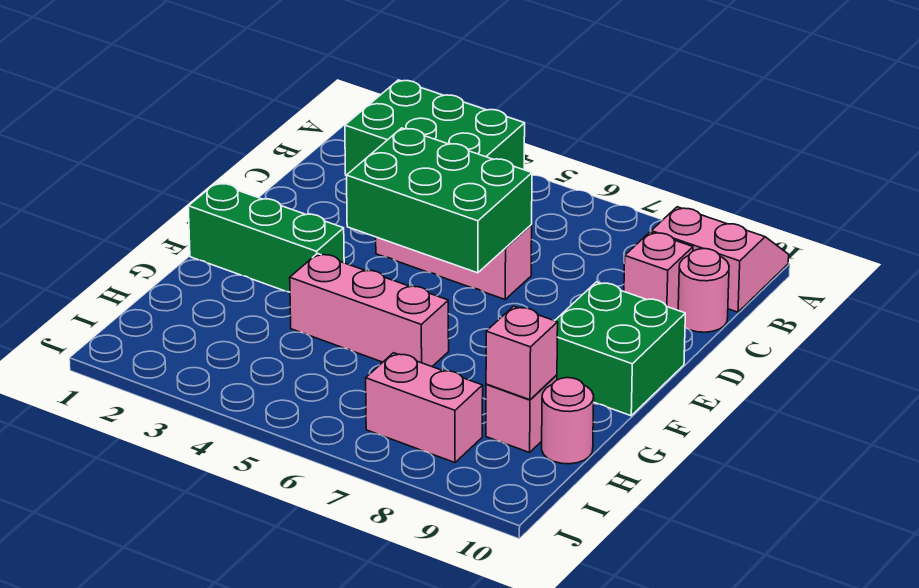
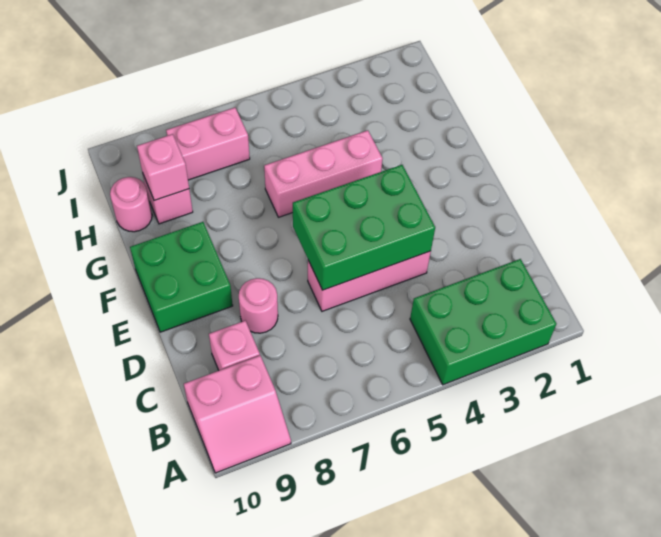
pink round brick C10 level 1 -> pink round brick D8 level 1
green brick F1:F3 level 1 -> none

